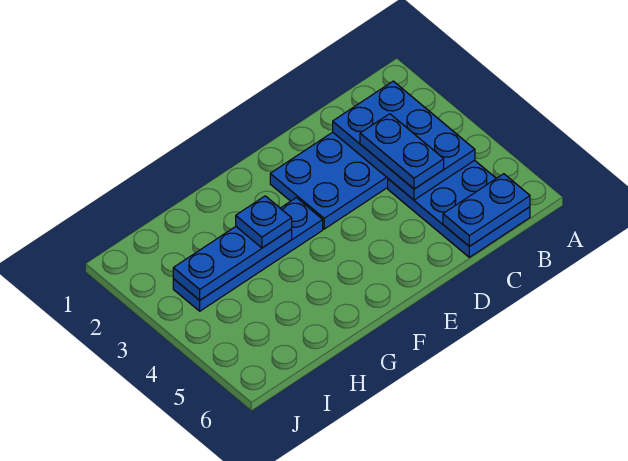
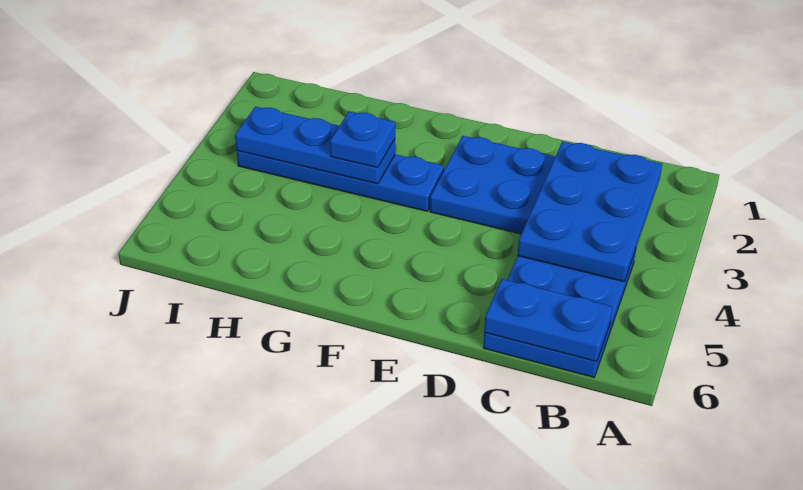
blue plate C3:C4 level 3 -> none

